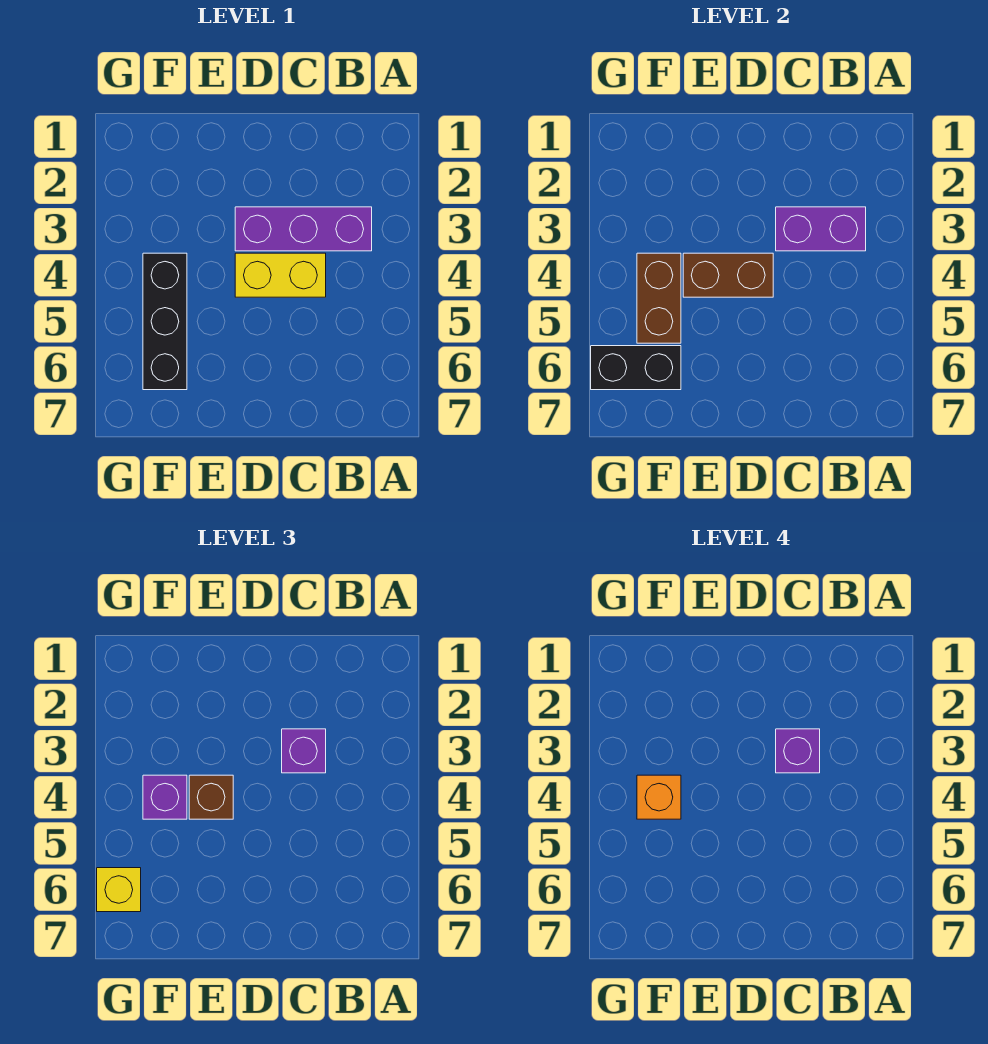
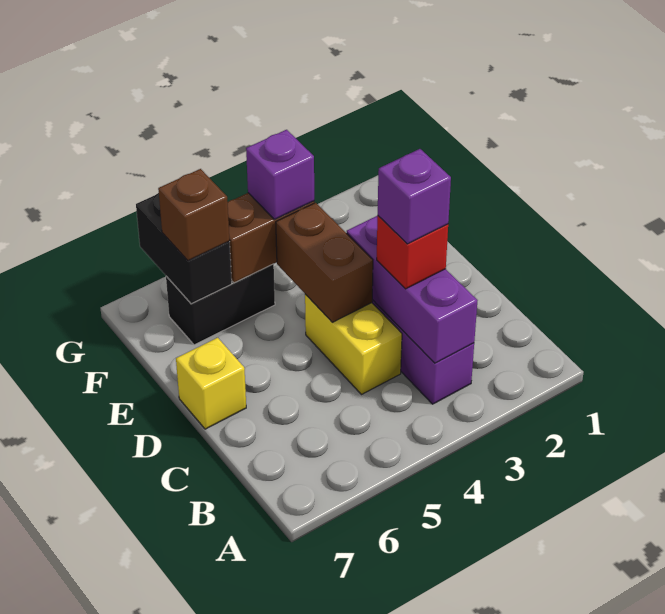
purple brick B3:C3 level 2 -> purple brick B3:D3 level 2
purple brick C3 level 3 -> red brick C3 level 3
brown brick E4 level 3 -> brown brick F6 level 3
black brick F4:F6 level 1 -> black brick F5:F6 level 1
orange brick F4 level 4 -> none
yellow brick G6 level 3 -> yellow brick D7 level 1

